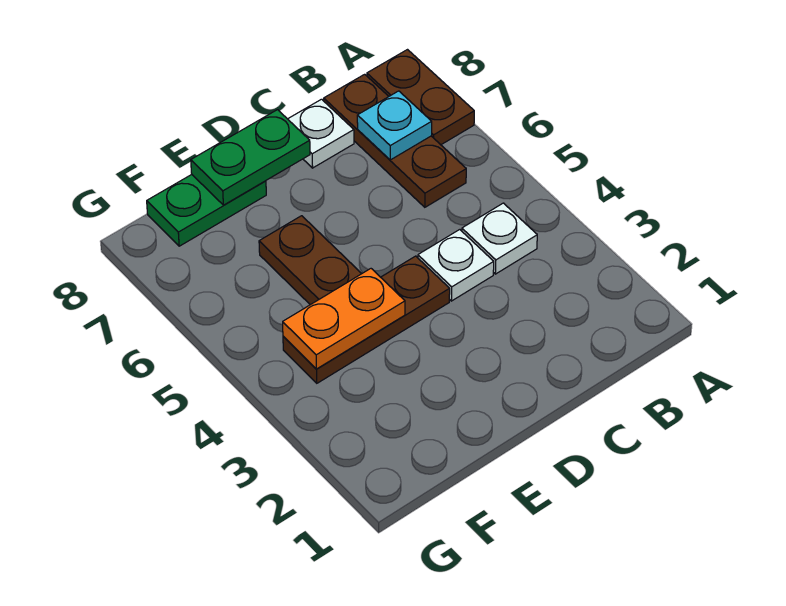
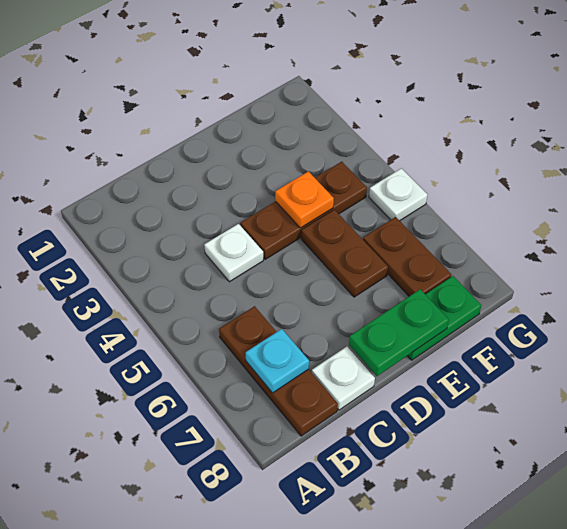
brown plate A7:A8 level 1 -> brown plate F6:F7 level 1
white plate B4 level 1 -> white plate G5 level 1
orange plate E4:F4 level 2 -> orange plate E4 level 2

